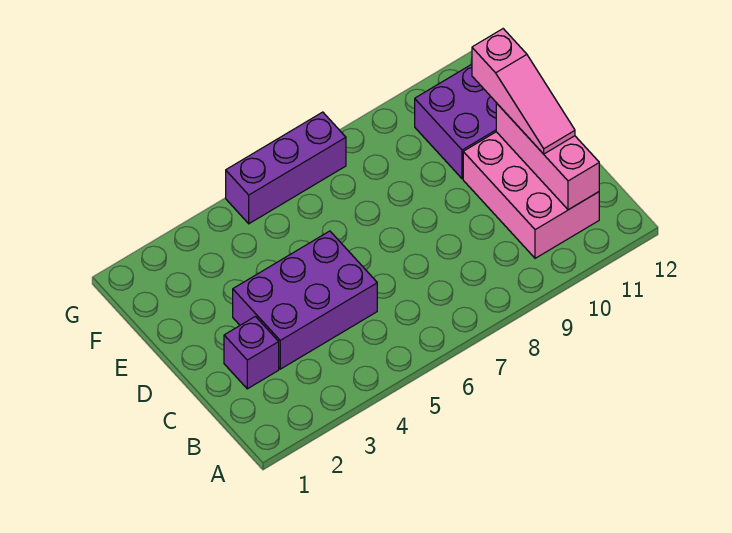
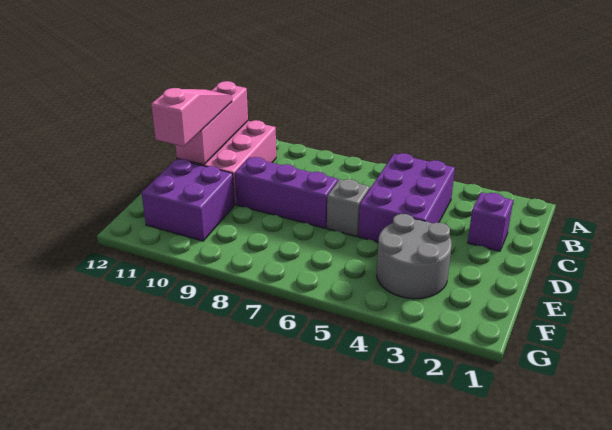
purple brick C3:D5 level 1 -> purple brick B4:D5 level 1
none -> grey brick D6 level 1
none -> grey round brick E3:F4 level 1
purple brick G5:G7 level 1 -> purple brick D7:D9 level 1

